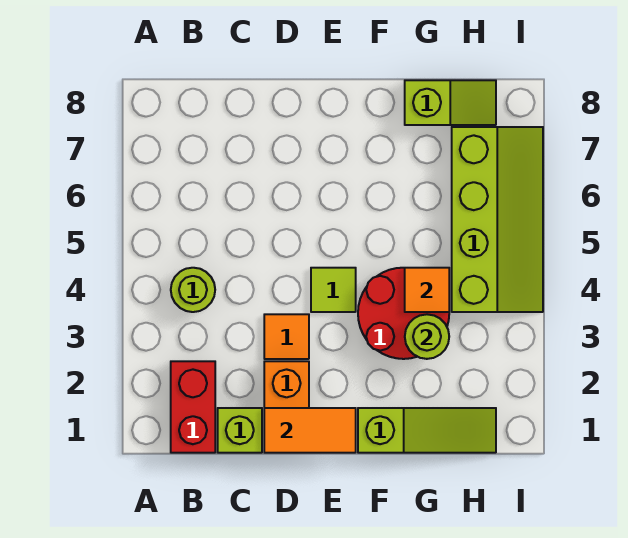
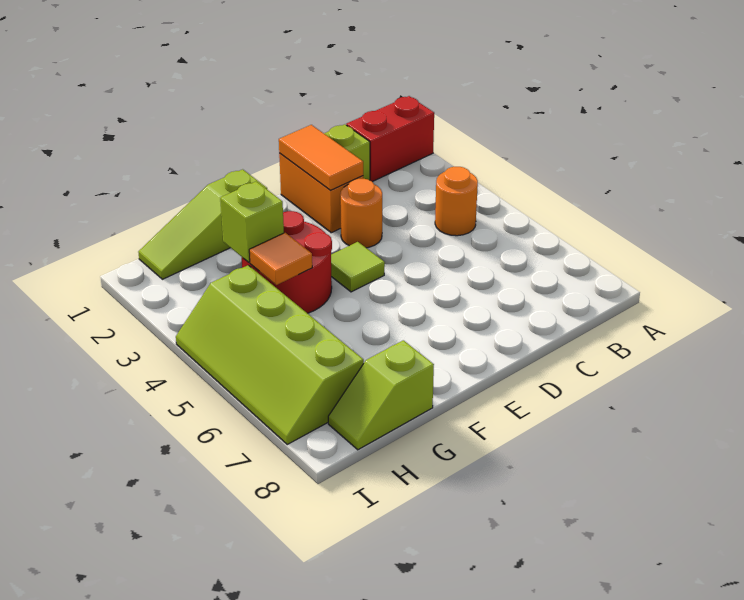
red brick B1:B2 level 1 -> red brick A1:B1 level 1
lime round brick B4 level 1 -> orange round brick B4 level 1
orange tile D1:E1 level 2 -> orange tile D1:D2 level 2
orange tile D3 level 1 -> orange round brick D3 level 1
lime round brick G3 level 2 -> lime brick G3 level 2

